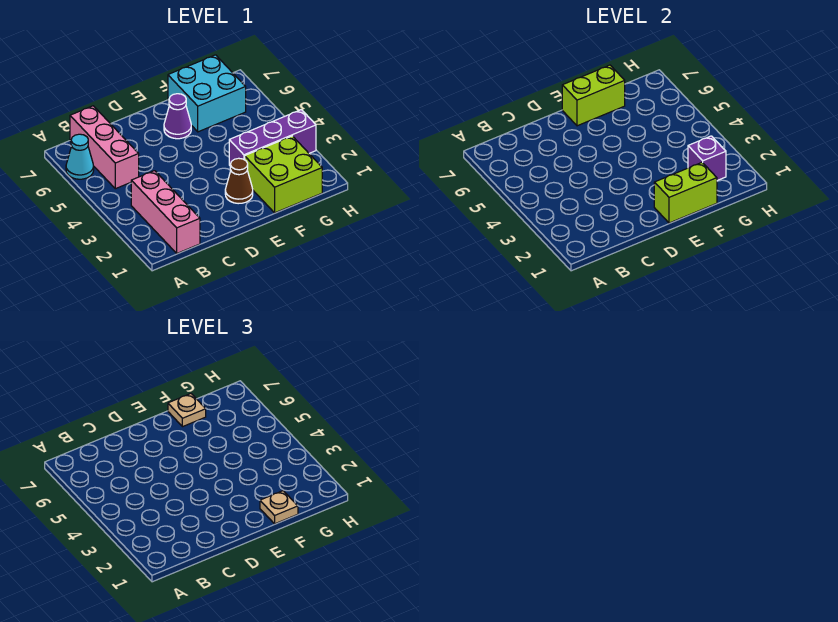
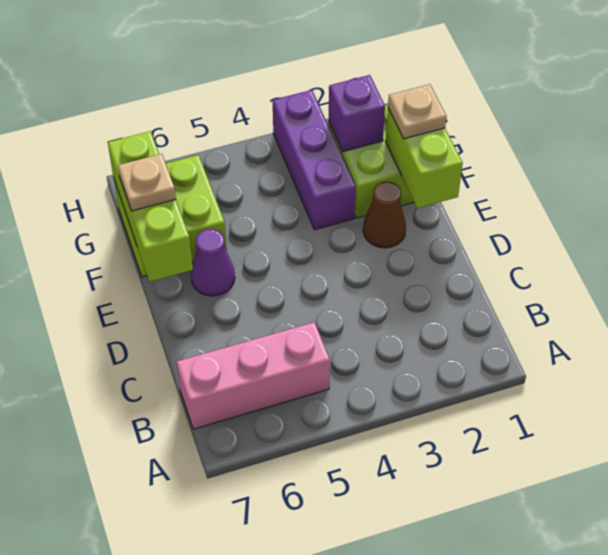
cyan cone A6 level 1 -> none
pink brick B1:B3 level 1 -> none
lime brick E7:F7 level 2 -> lime brick E7:G7 level 2
cyan brick F6:G7 level 1 -> lime brick F6:G7 level 1

